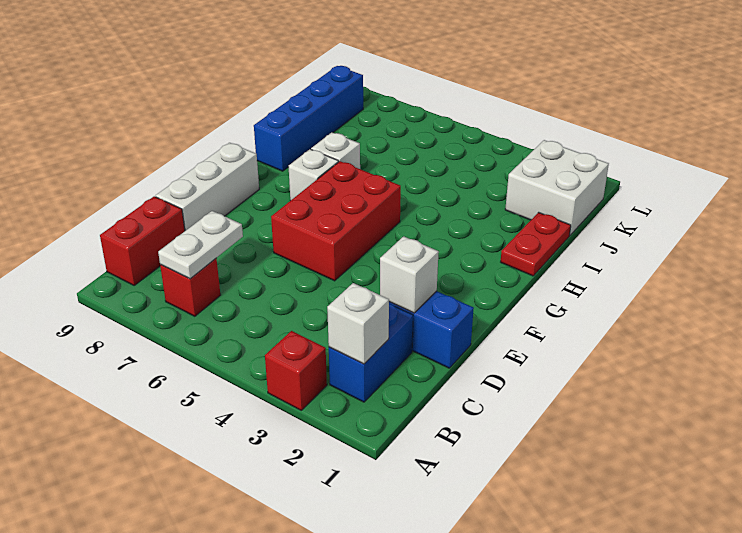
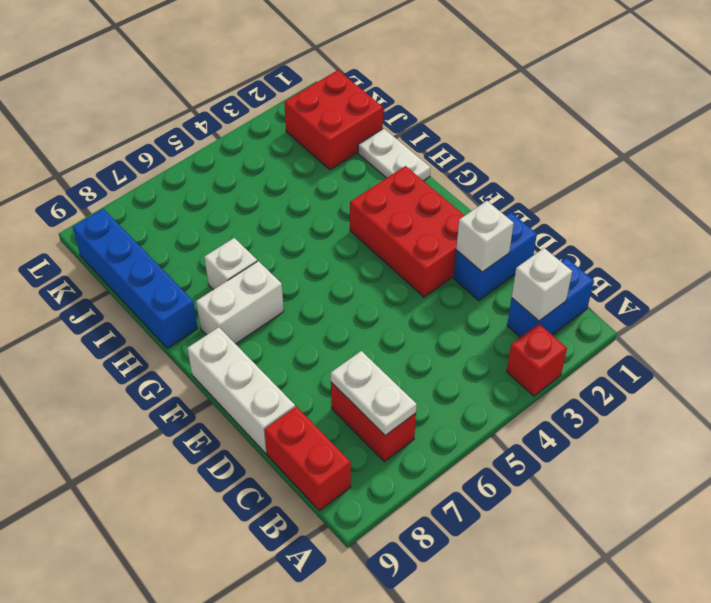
blue brick B2:C2 level 1 -> blue brick B1:B2 level 1
red brick B7 level 1 -> red brick B7:C7 level 1
red brick E5:G6 level 1 -> red brick E2:G3 level 1
white brick G7 level 1 -> white brick G7:G8 level 1
red plate H1:I1 level 1 -> white plate H1:I1 level 1
white brick J1:K2 level 1 -> red brick J1:K2 level 1

